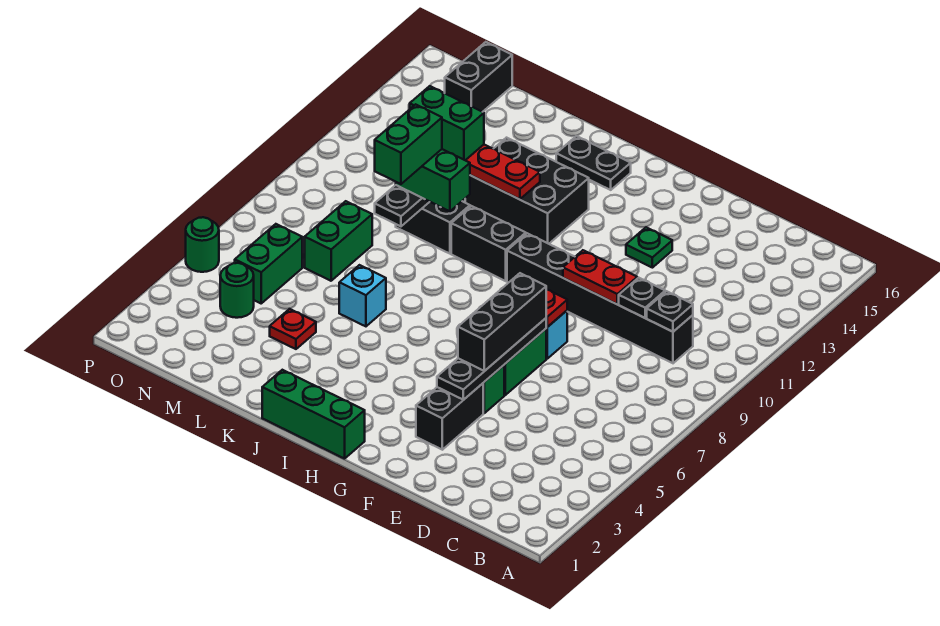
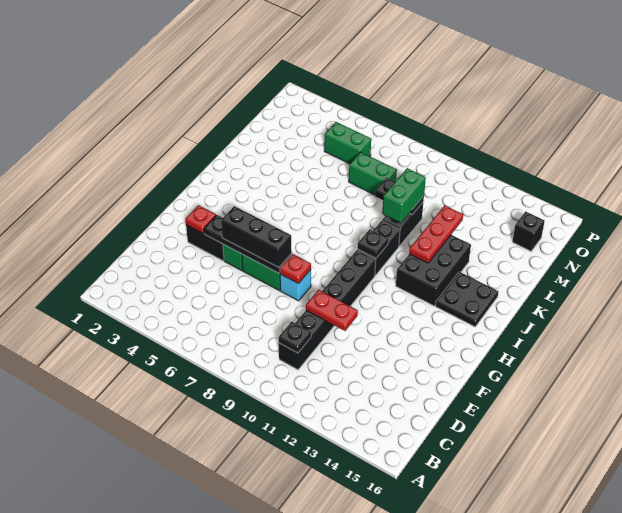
black plate D10 level 2 -> black plate I10 level 2
red plate E10:F10 level 2 -> red plate E10:E11 level 2
green plate F13 level 1 -> none
green brick H1:J1 level 1 -> none
black plate I15:J15 level 1 -> black plate I14:J15 level 1
cyan brick K6 level 1 -> none
red plate L4 level 1 -> red plate F3 level 2
green brick L9:L10 level 4 -> none
green brick L12:M12 level 3 -> none
green round brick N4 level 1 -> none
black brick N15:N16 level 1 -> black brick N15 level 1
green round brick P5 level 1 -> none

